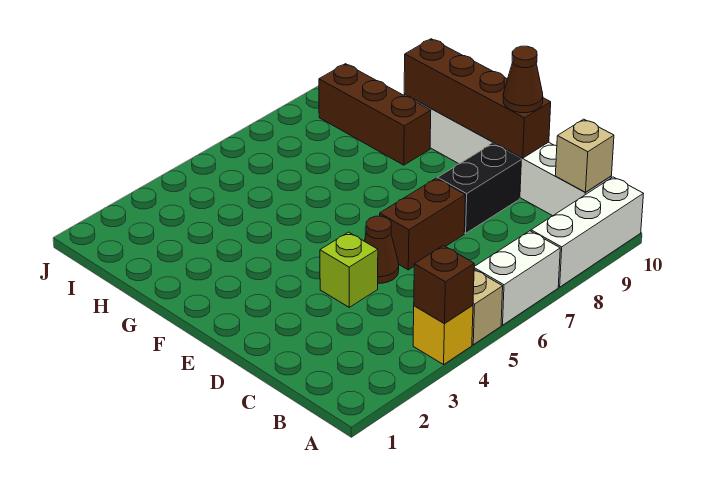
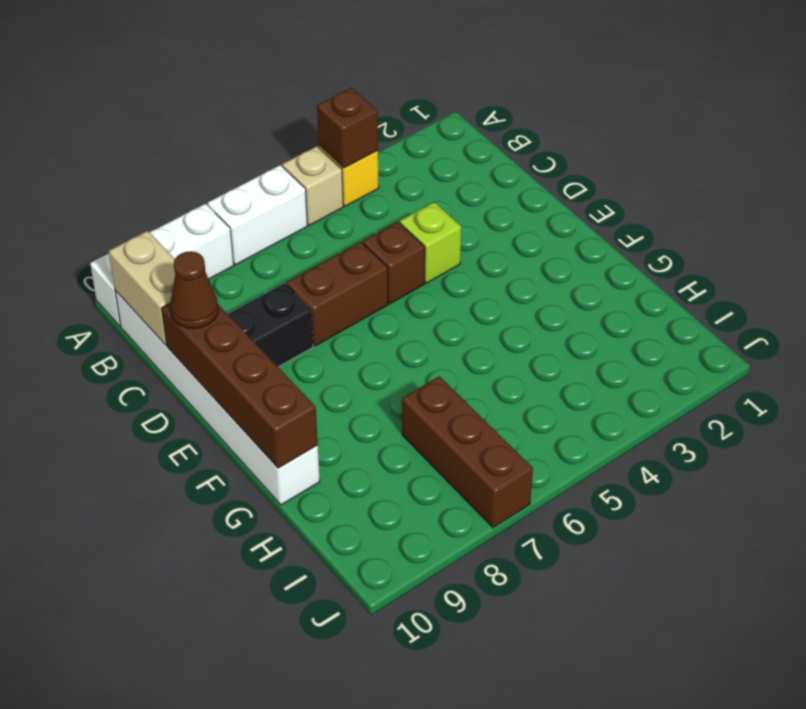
tan brick B10 level 2 -> tan brick B10:C10 level 2
brown cone D5 level 1 -> brown brick D5 level 1
brown brick G9:I9 level 1 -> brown brick H7:J7 level 1

